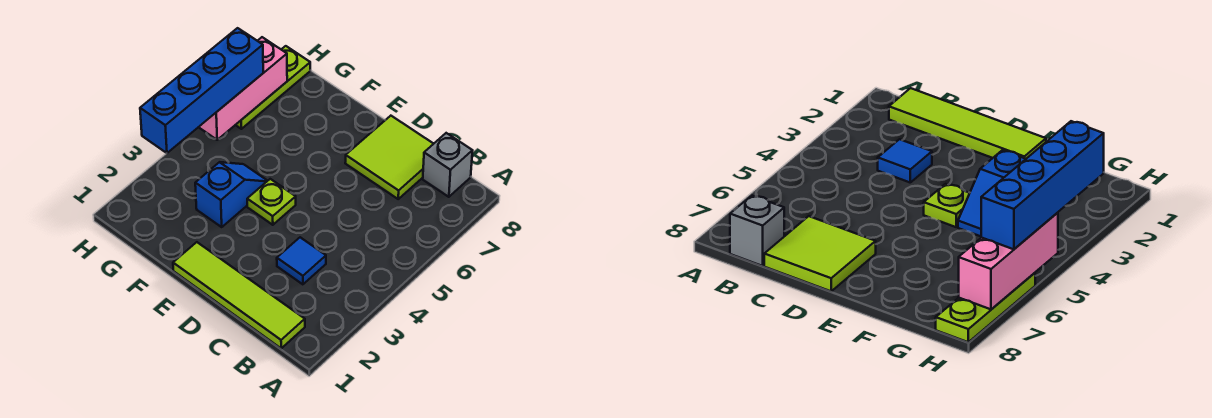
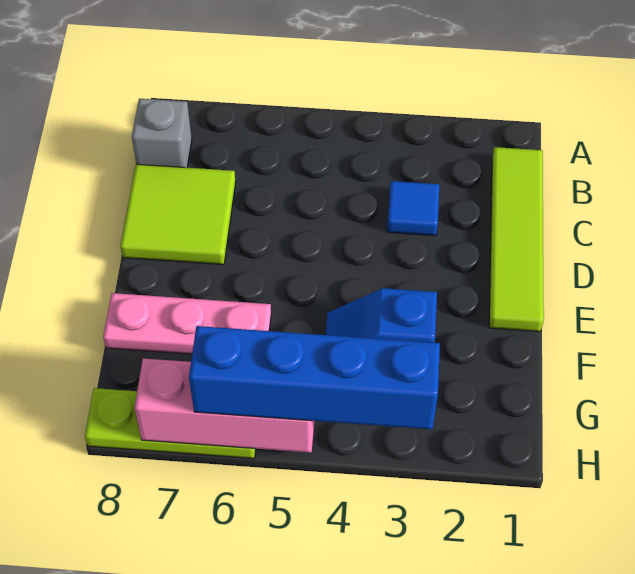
lime plate E4 level 1 -> none
none -> pink plate F6:F8 level 1

